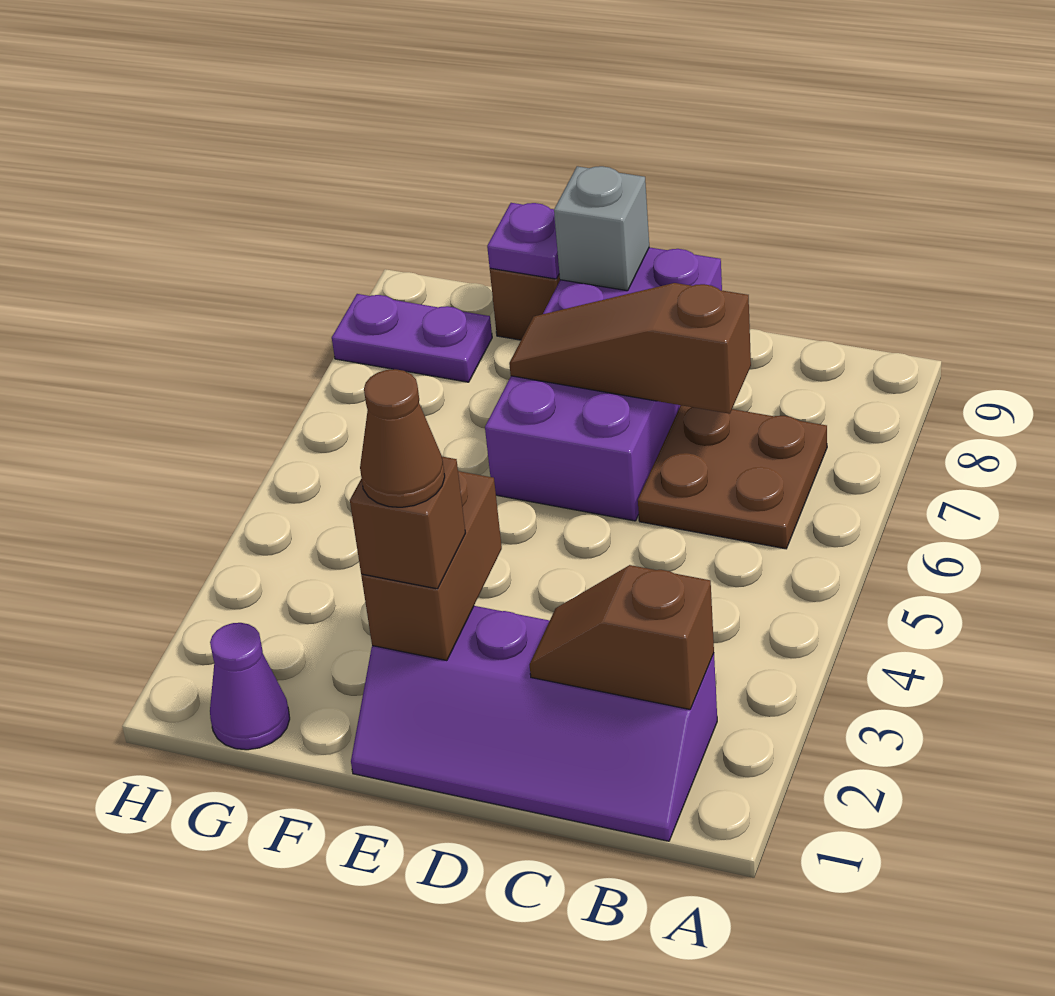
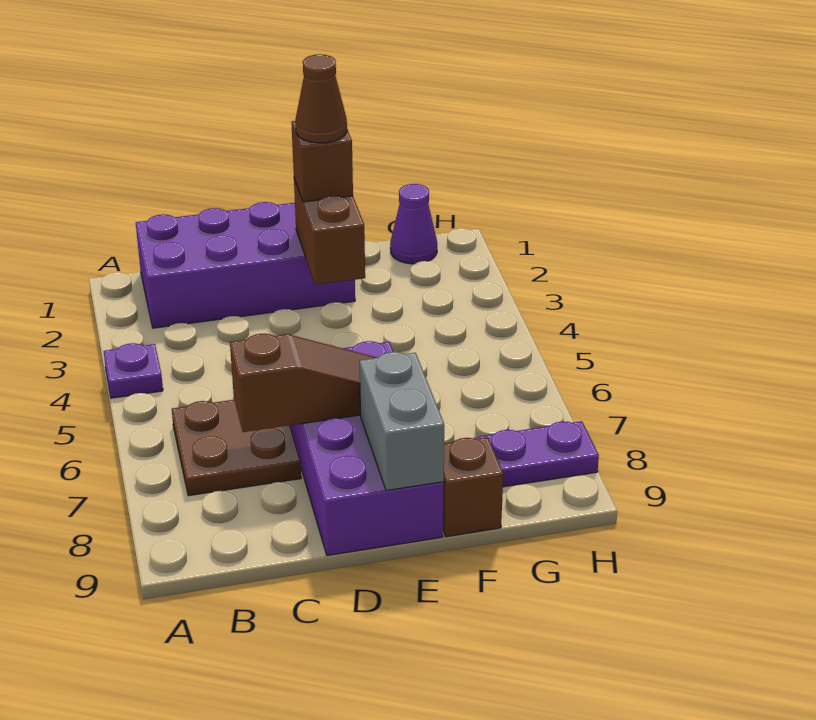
purple slope B1:E2 level 1 top 2 -> purple brick B1:E2 level 1
brown slope B2:C2 level 2 top B -> none
grey brick E9 level 2 -> grey brick E8:E9 level 2
purple plate F9 level 2 -> purple plate A4 level 1

